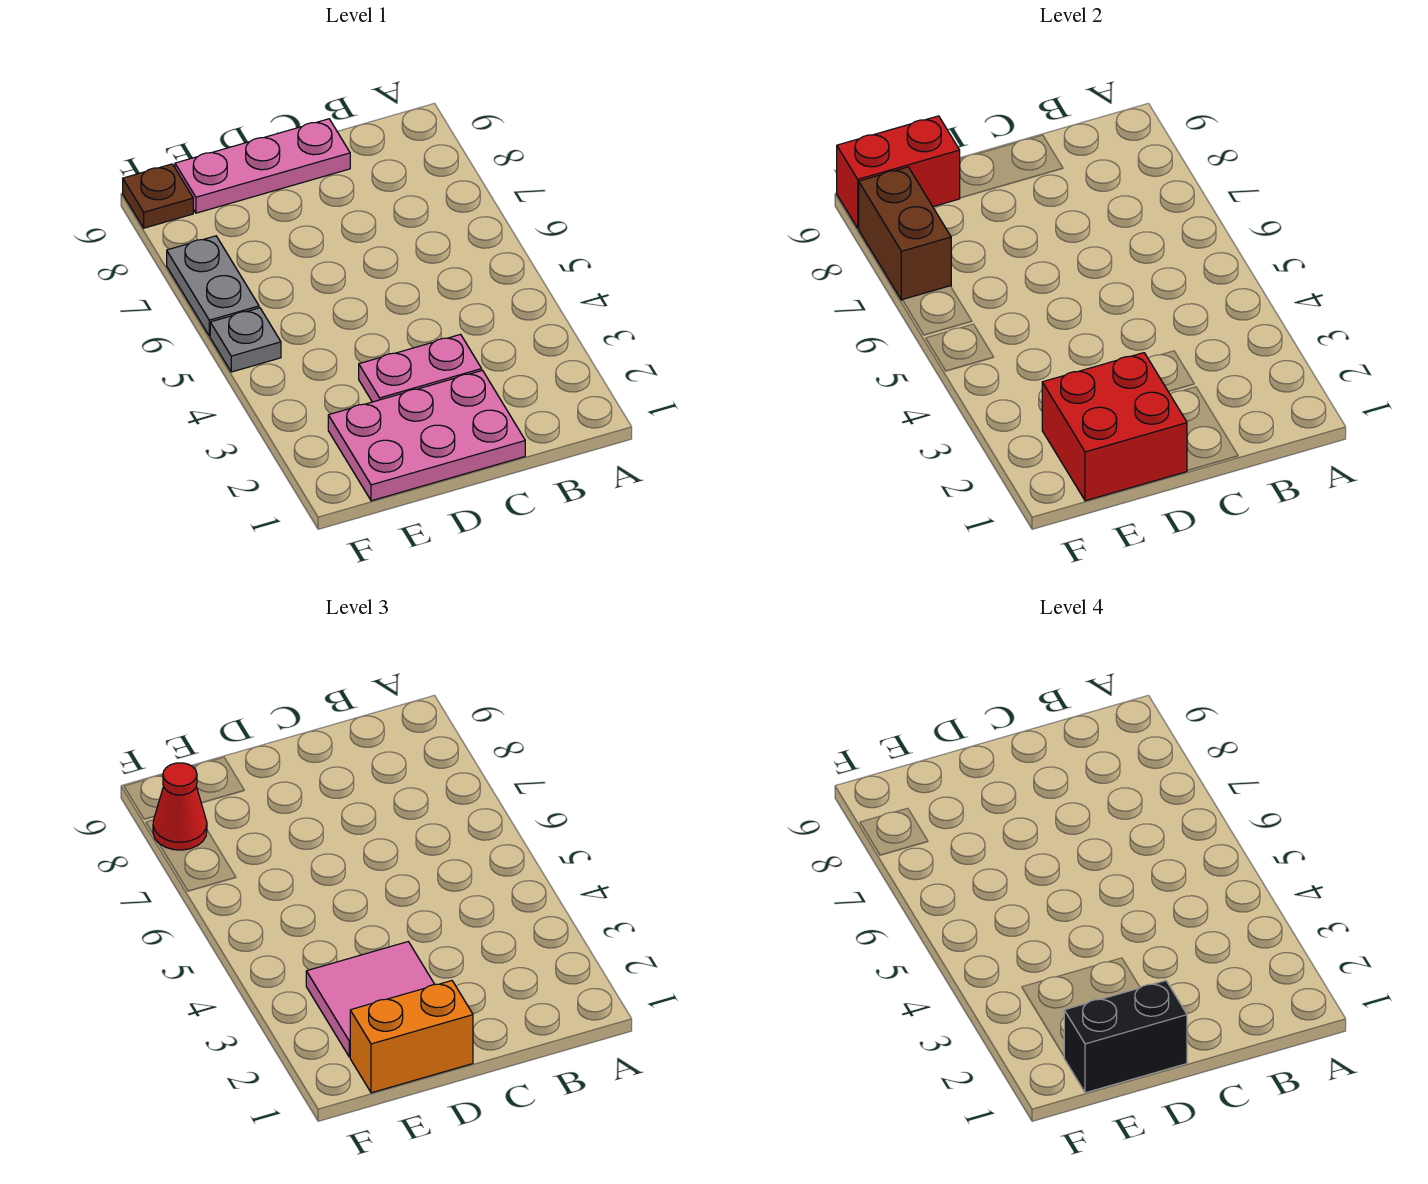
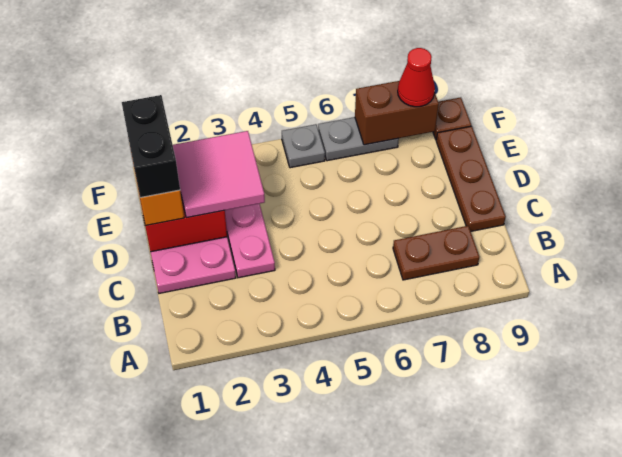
none -> brown plate B7:B8 level 1
pink plate C9:E9 level 1 -> brown plate C9:E9 level 1
red brick E9:F9 level 2 -> none

